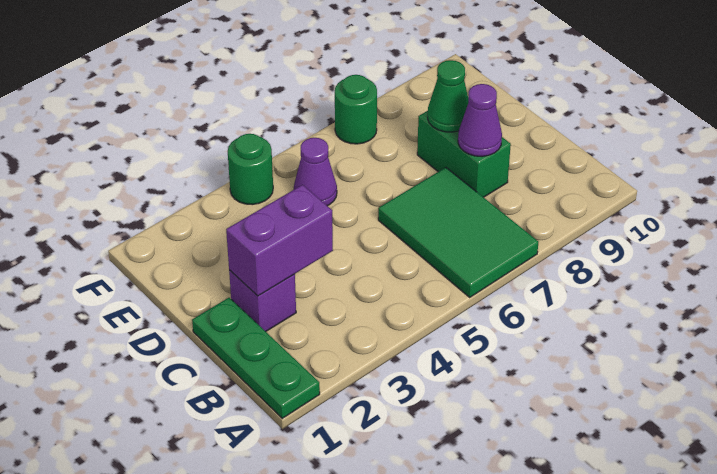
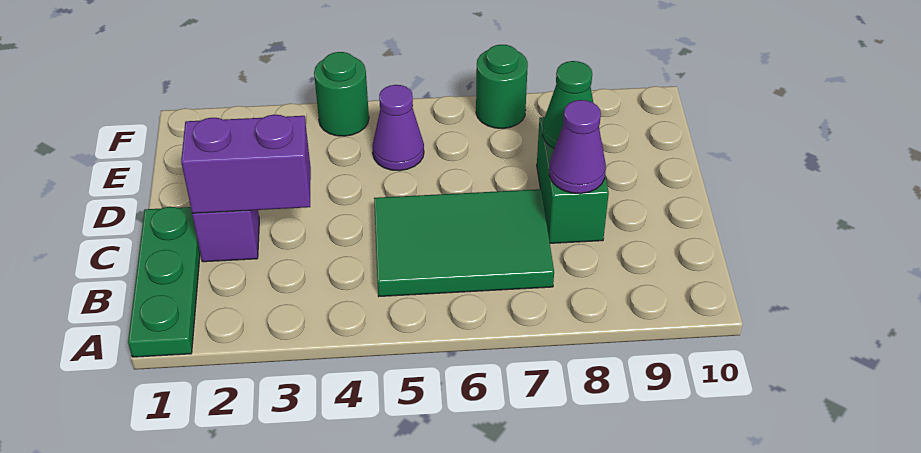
green tile A6:C7 level 1 -> green tile B5:C7 level 1

